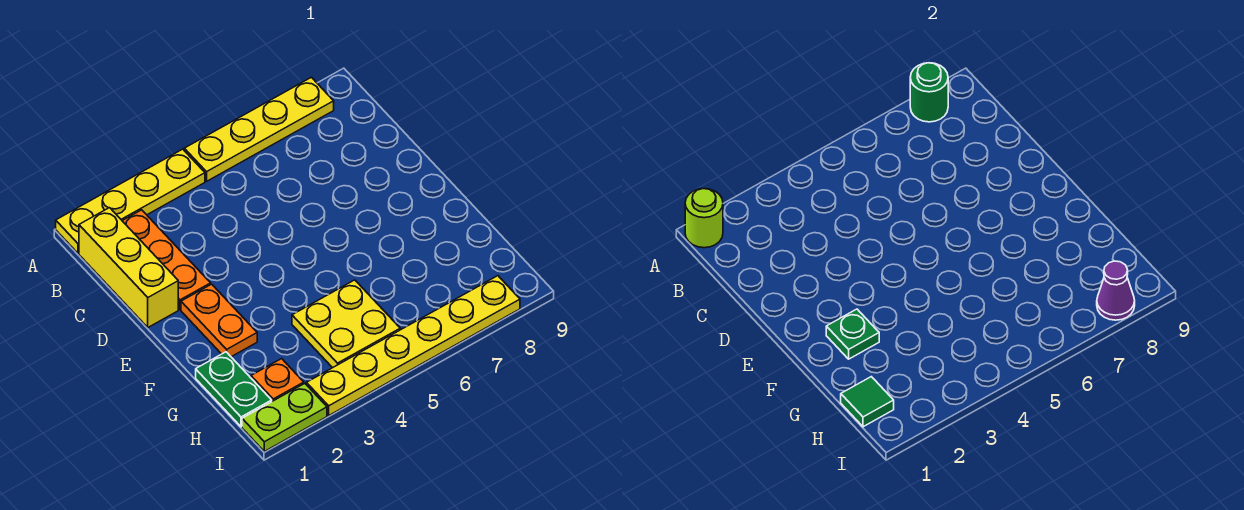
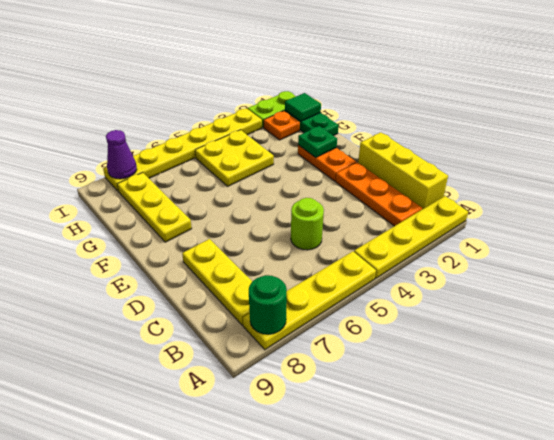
lime round brick A1 level 2 -> lime round brick C5 level 1
none -> yellow plate B8:D8 level 1
none -> yellow plate F8:H8 level 1

